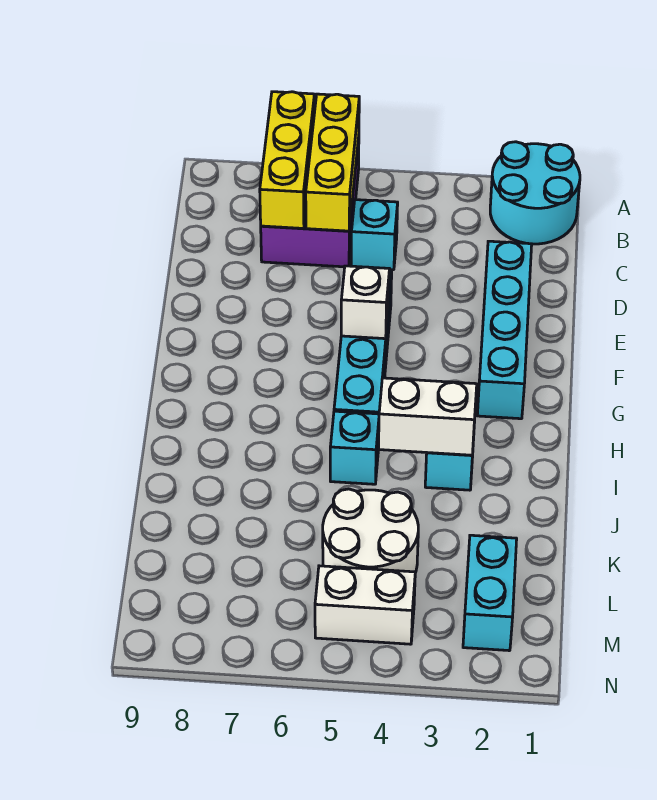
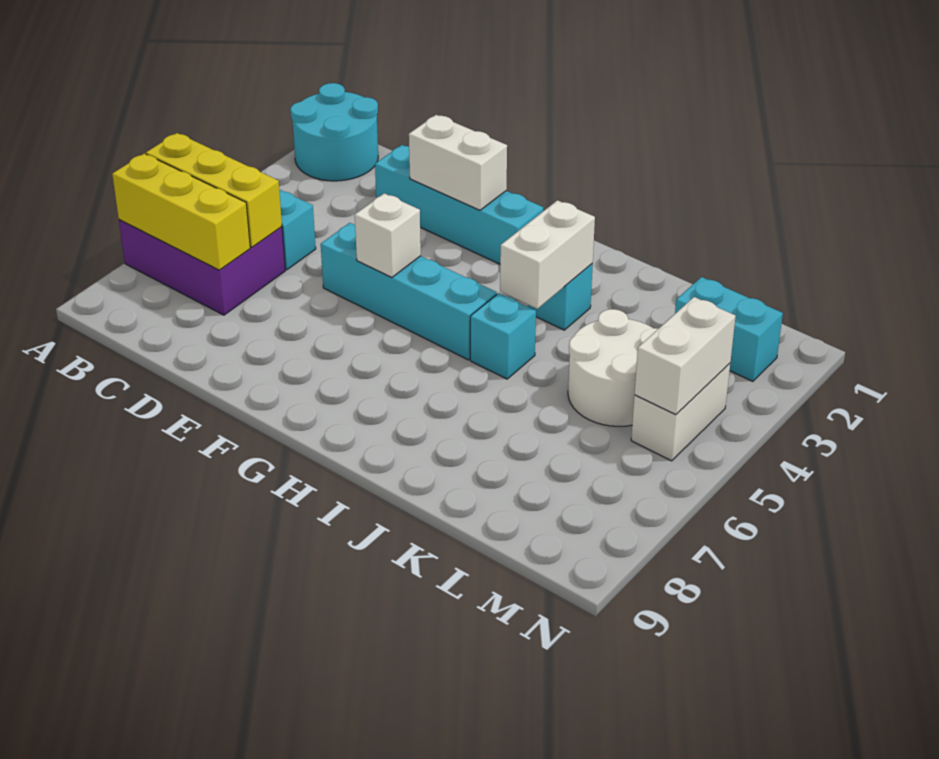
none -> white brick E2:F2 level 2
none -> white brick M4:M5 level 2

